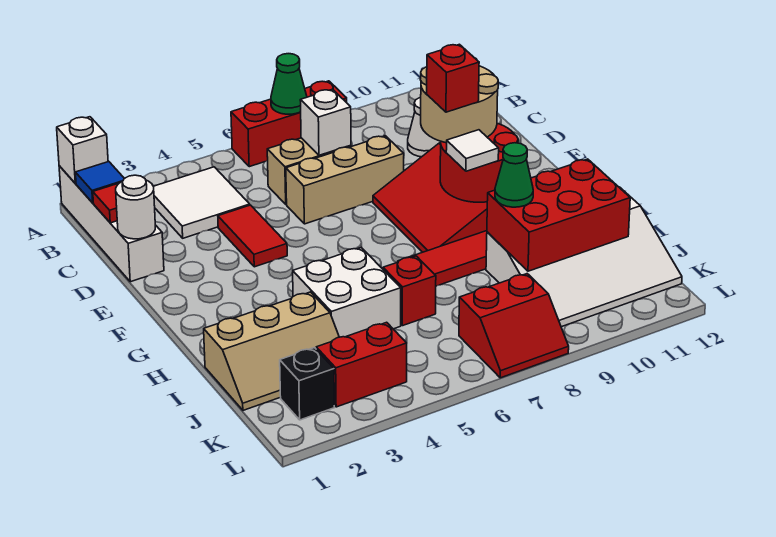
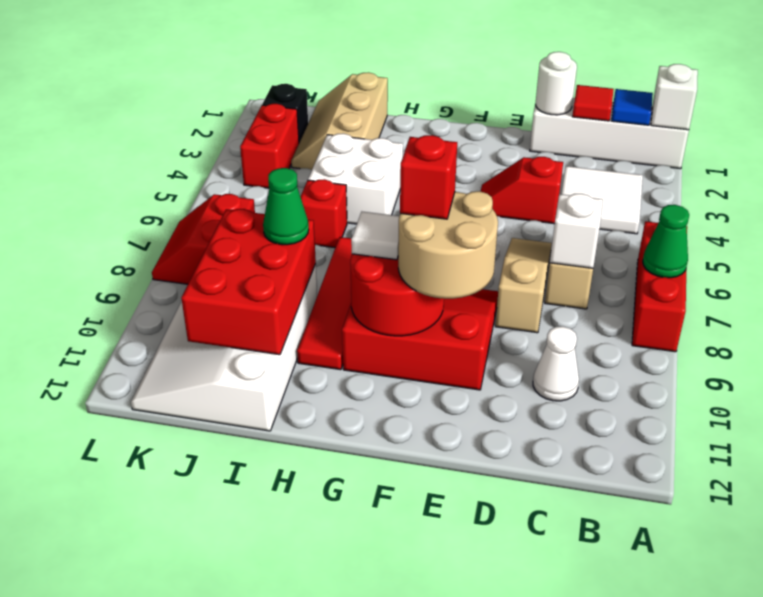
red tile D4:E4 level 1 -> red slope D4:E4 level 1 top D
tan brick D6:D8 level 1 -> tan slope D6:D8 level 1 top 8

